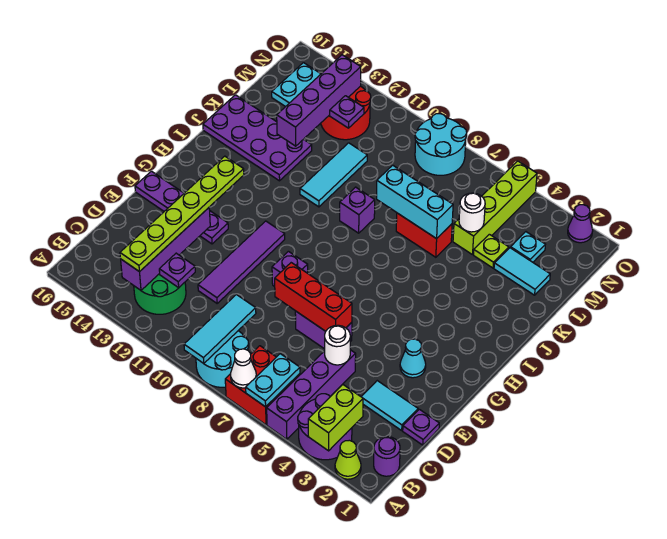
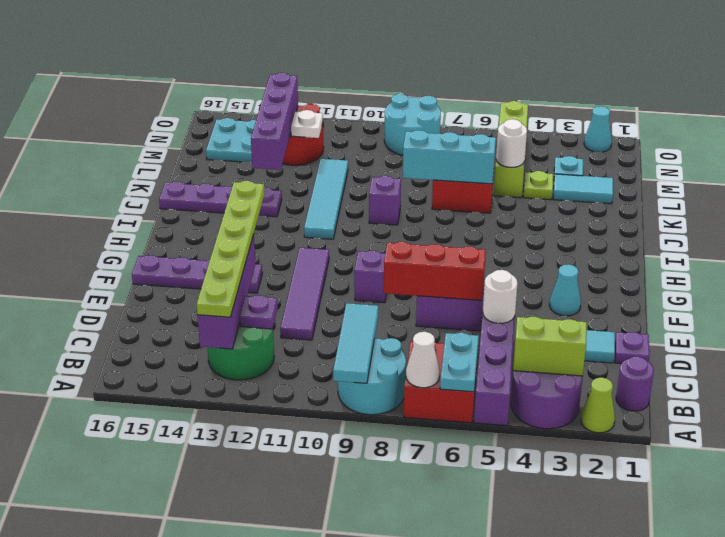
lime brick A3:B3 level 2 -> lime brick B3:B4 level 2
cyan tile J11:L11 level 1 -> cyan tile I11:L11 level 1
purple plate J13:K16 level 1 -> purple plate J13:J16 level 1
purple plate M12 level 2 -> white plate M12 level 2
purple cone O2 level 1 -> cyan cone O2 level 1

